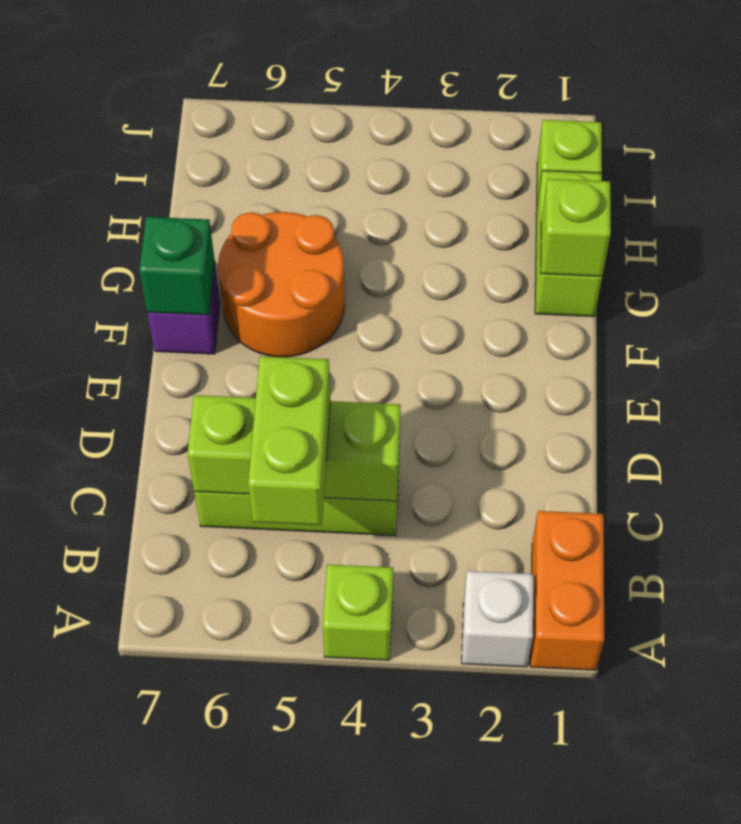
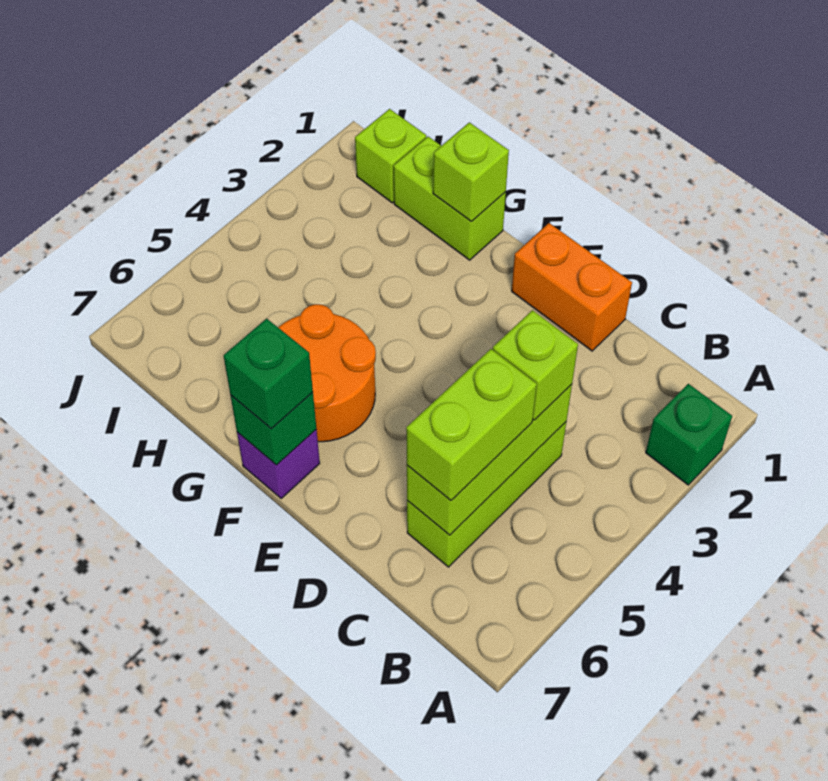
orange brick A1:B1 level 1 -> orange brick D1:E1 level 1
white brick A2 level 1 -> green brick A2 level 1
lime brick A4 level 1 -> lime brick C4 level 3
lime brick B5:C5 level 3 -> lime brick C5:C6 level 3
none -> green brick F7 level 3

